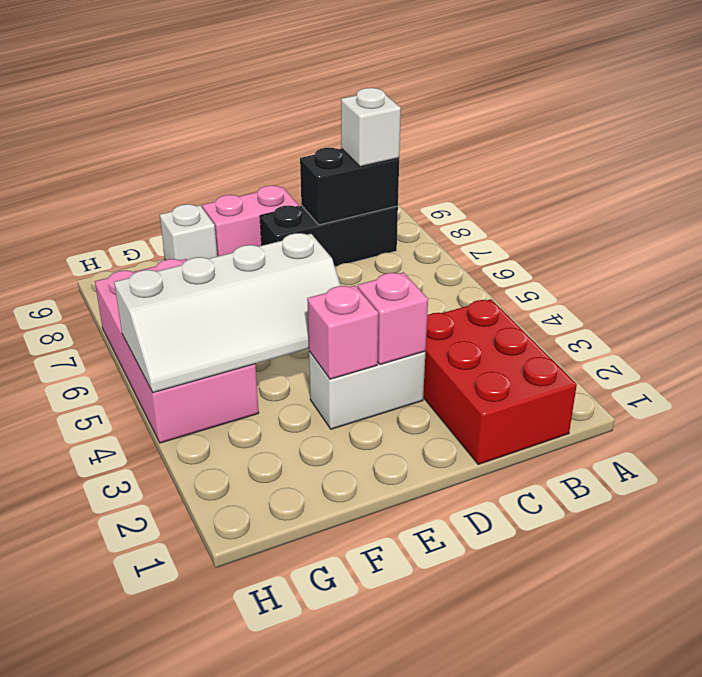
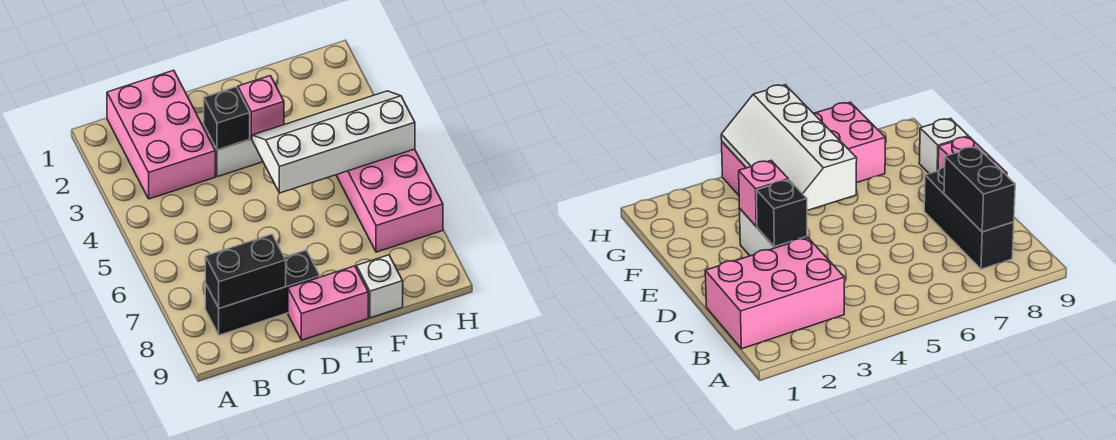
red brick B1:C3 level 1 -> pink brick B1:C3 level 1
white brick B8 level 3 -> none
pink brick D3 level 2 -> black brick D3 level 2

